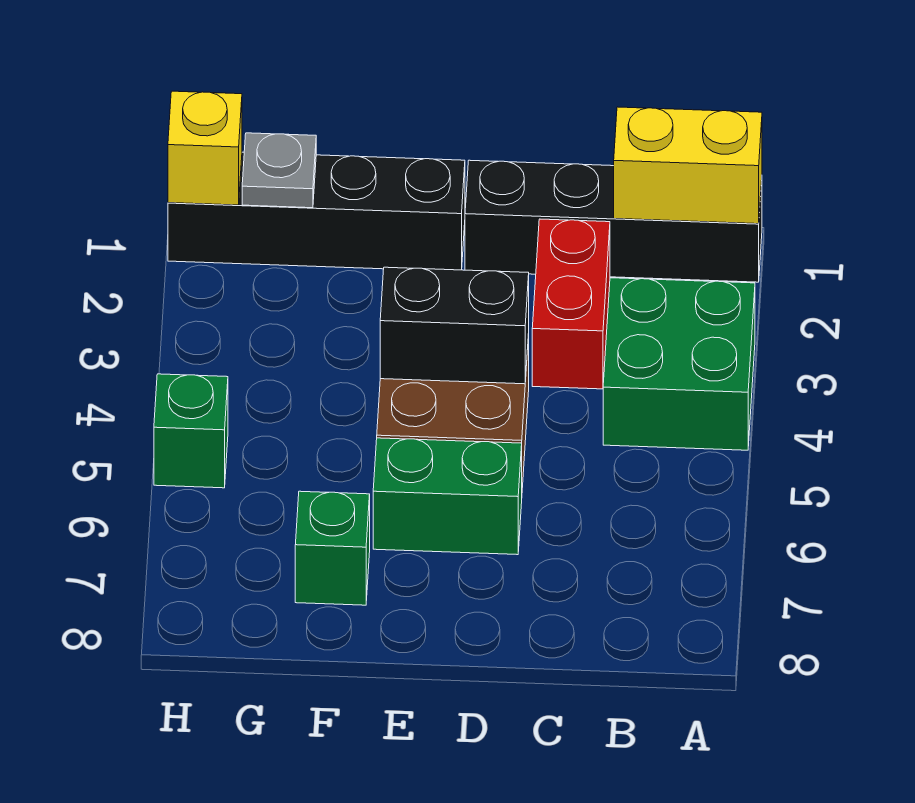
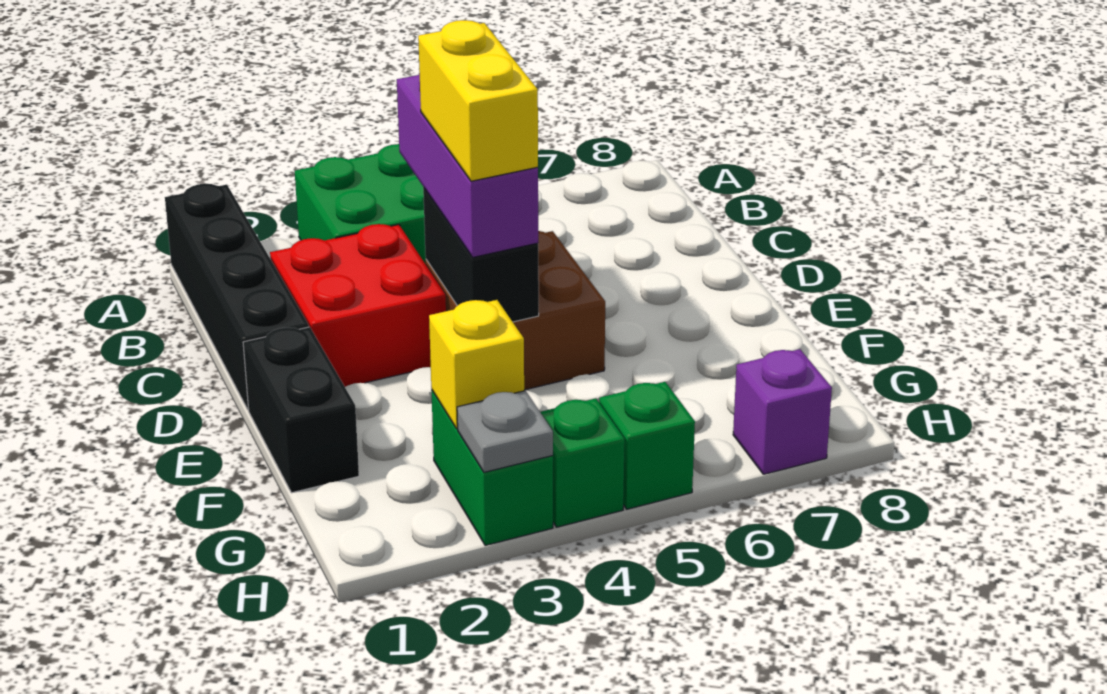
yellow brick A1:B1 level 2 -> yellow brick D4:E4 level 4
red brick C2:C3 level 1 -> red brick C2:D3 level 1
none -> purple brick C4:E4 level 3
green brick D6:E6 level 1 -> green brick G3:H3 level 1
black brick E1:H1 level 1 -> black brick E1:F1 level 1
green brick F7 level 1 -> green brick H4 level 1
grey plate G1 level 2 -> grey plate H3 level 2
yellow brick H1 level 2 -> yellow brick G3 level 2
none -> purple brick H7 level 1

